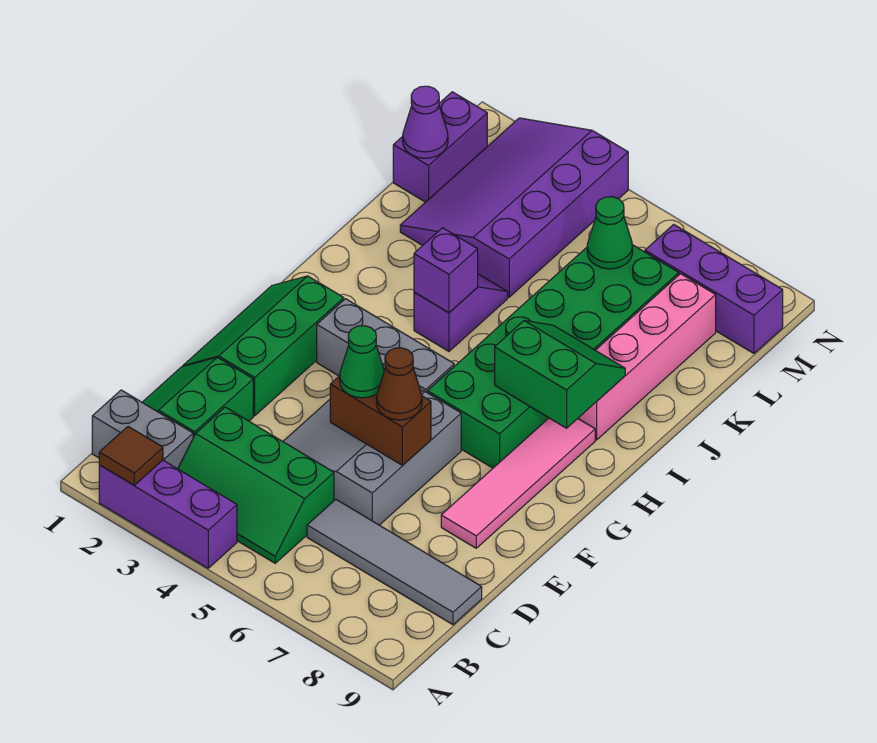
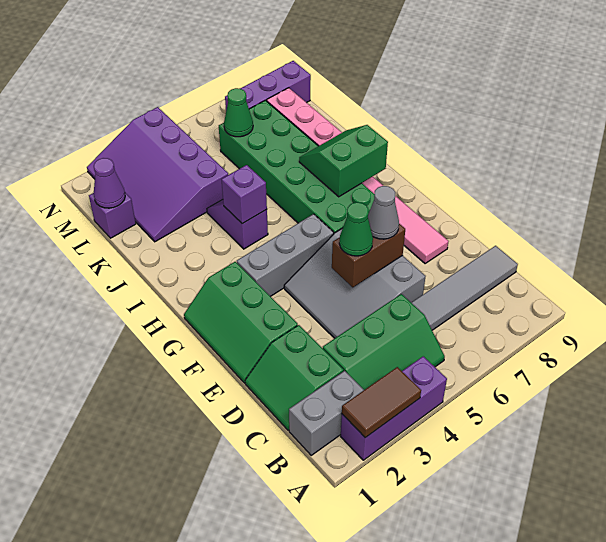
brown tile A2 level 2 -> brown tile A2:A3 level 2
brown cone E6 level 3 -> grey cone E6 level 3
purple brick L1:M1 level 1 -> purple brick L1 level 1

